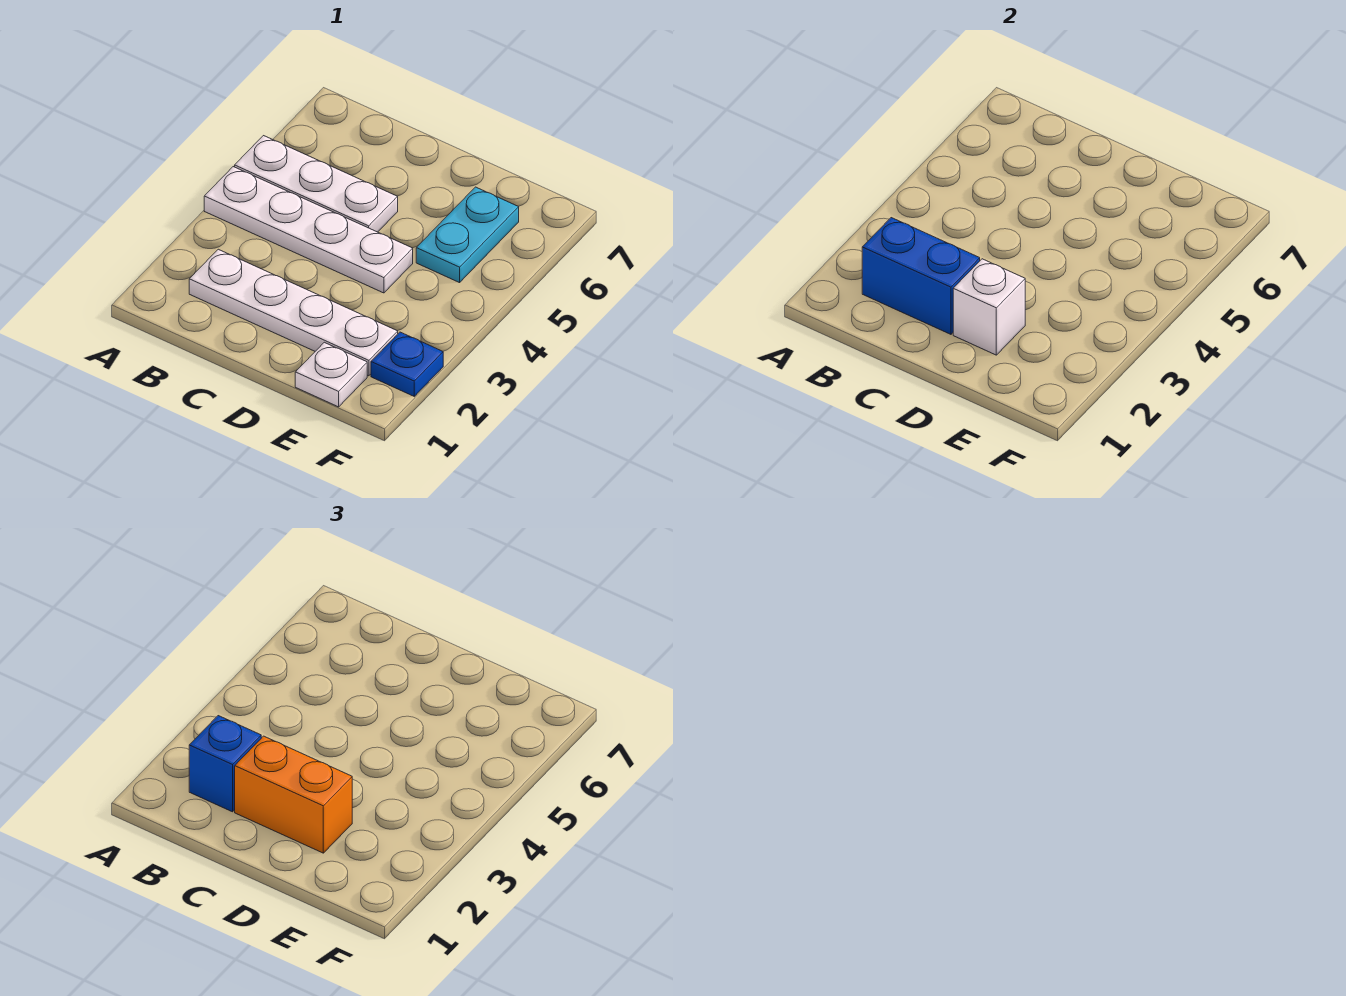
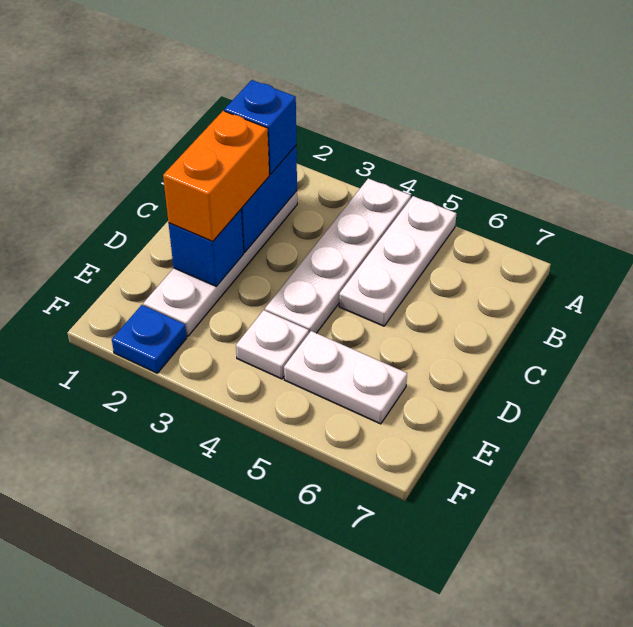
white brick D2 level 2 -> blue brick D2 level 2
white plate E1 level 1 -> white plate E4 level 1
cyan plate E5:E6 level 1 -> white plate E5:E6 level 1

